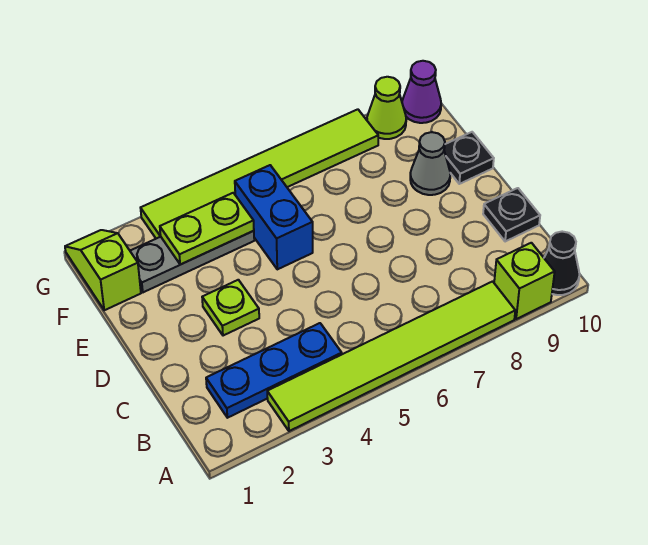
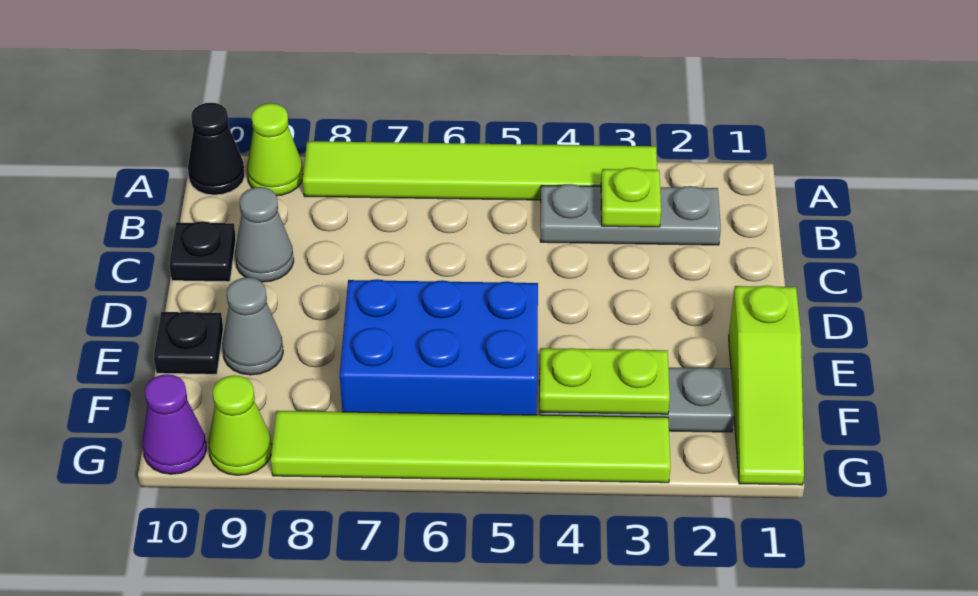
lime brick A9 level 1 -> lime cone A9 level 1
blue plate B2:B4 level 1 -> grey plate B2:B4 level 1
none -> grey cone C9 level 1
lime plate D3 level 1 -> lime plate B3 level 2
blue brick E5:F5 level 1 -> blue brick E5:F7 level 1
lime slope F1:G1 level 1 top F -> lime slope E1:G1 level 1 top E

